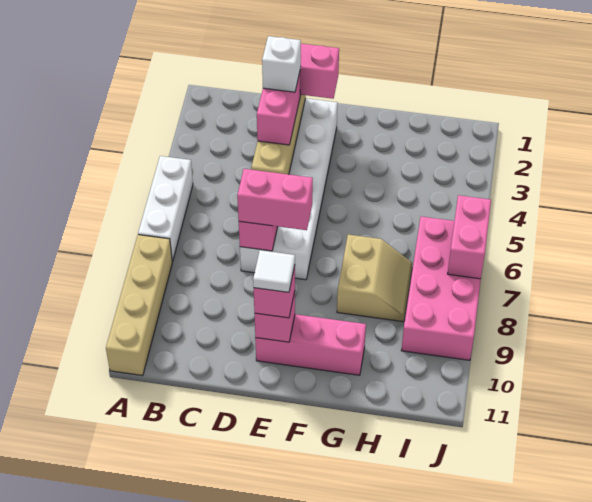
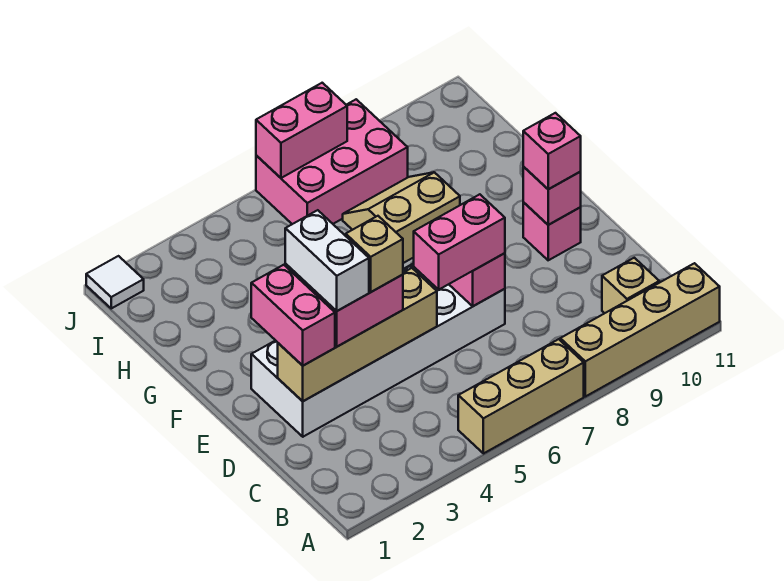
white brick A5:A7 level 1 -> tan brick A5:A7 level 1
none -> tan brick B10 level 1
white brick D3 level 4 -> white brick D3:E3 level 4
none -> tan brick D4 level 4
pink brick D7:E7 level 3 -> pink brick D6:D7 level 3
pink brick E10:G10 level 1 -> pink brick E10 level 1
white tile E10 level 4 -> white tile J1 level 1
pink brick I6:J9 level 1 -> pink brick I6:J8 level 1

